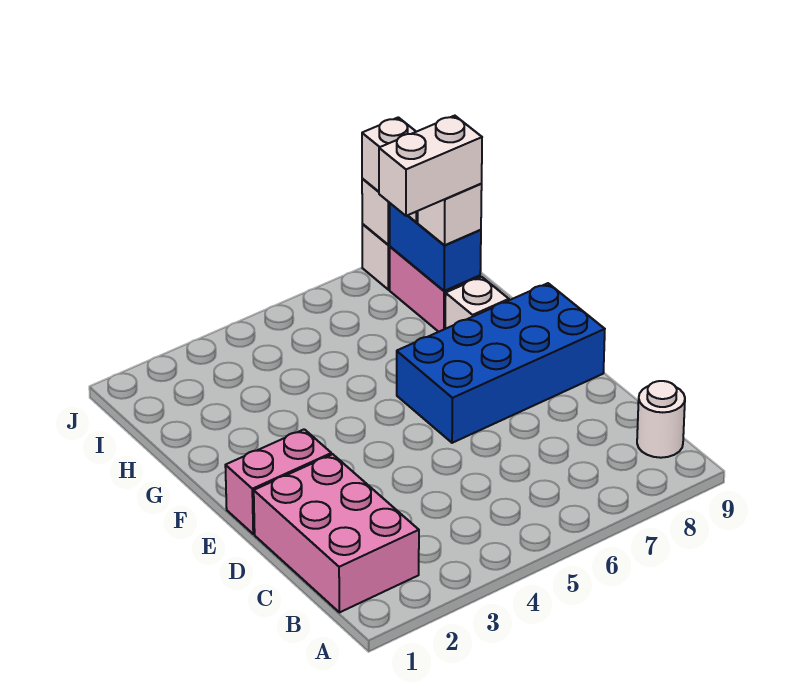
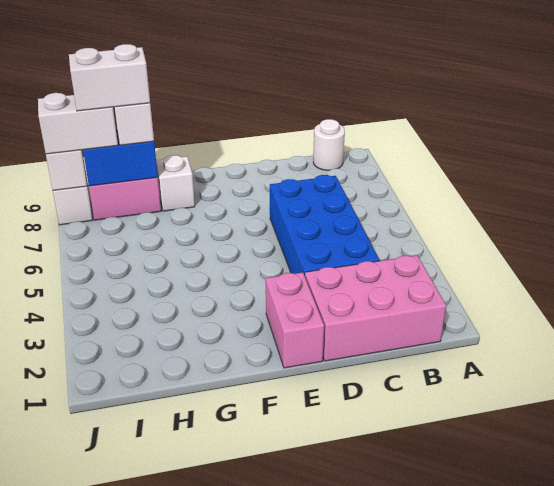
blue brick E6:F9 level 1 -> blue brick C3:D6 level 1
white brick H7:H8 level 4 -> white brick H8:I8 level 4

